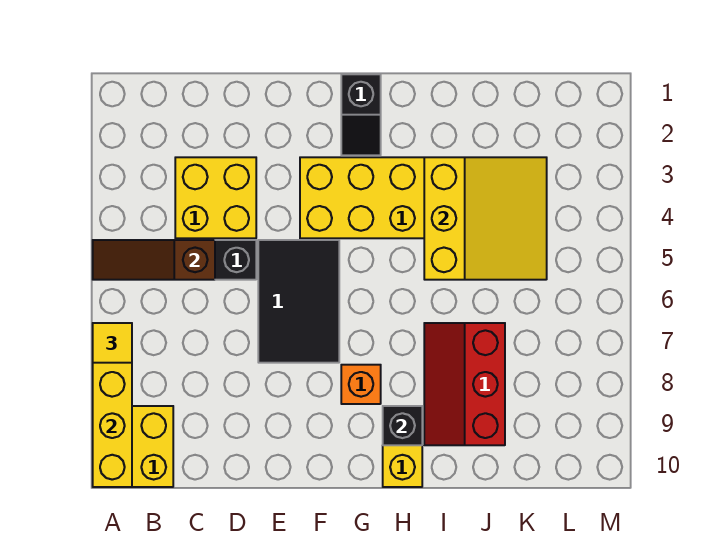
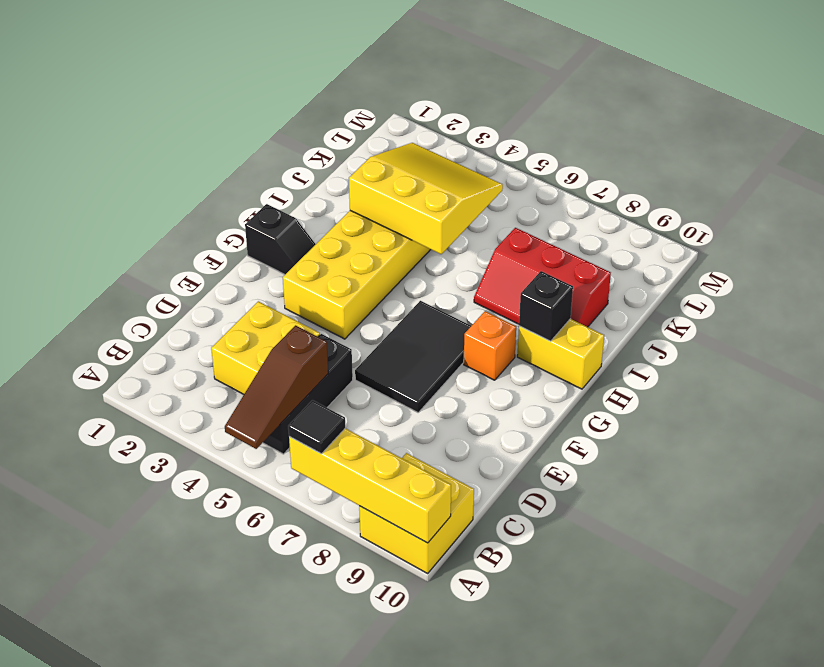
yellow tile A7 level 3 -> black tile A7 level 3
black tile E5:F7 level 1 -> black tile E6:G7 level 1

